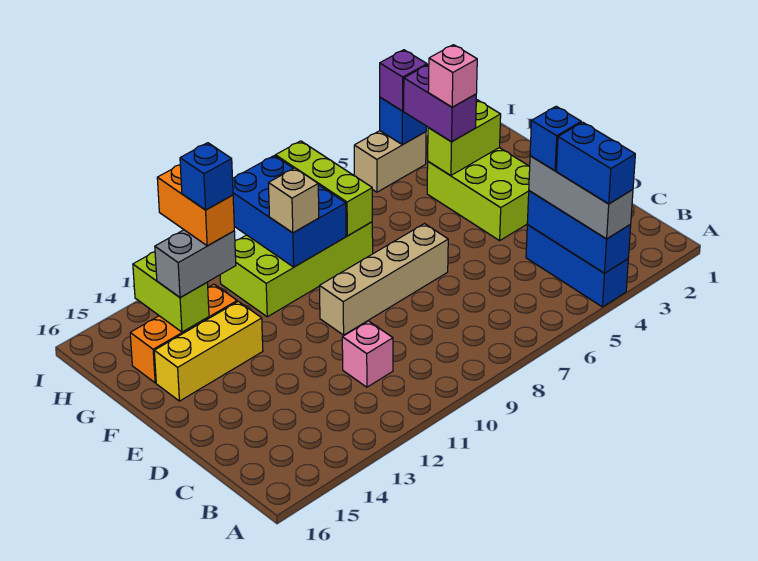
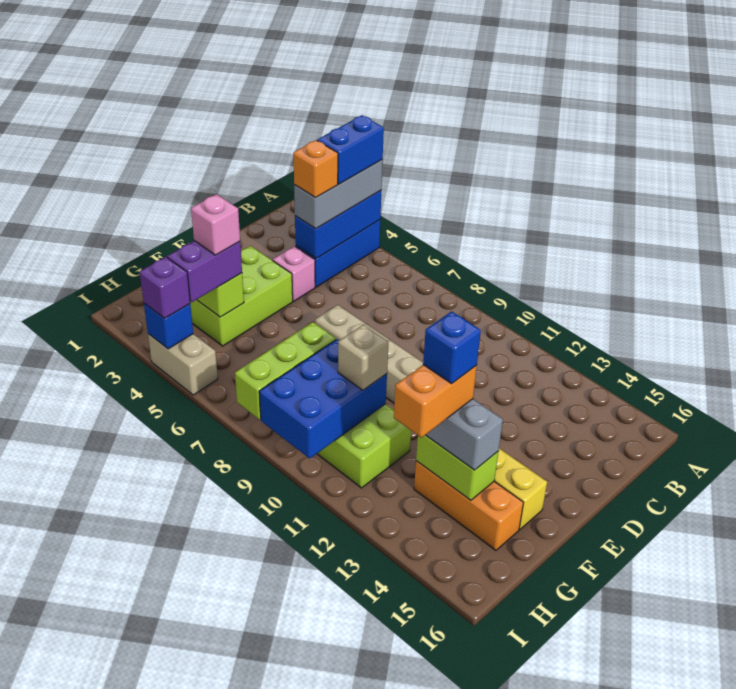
blue brick C4 level 4 -> orange brick C4 level 4
pink brick C11 level 1 -> pink brick D4 level 1
lime brick G14:H14 level 2 -> lime brick G13:G14 level 2

